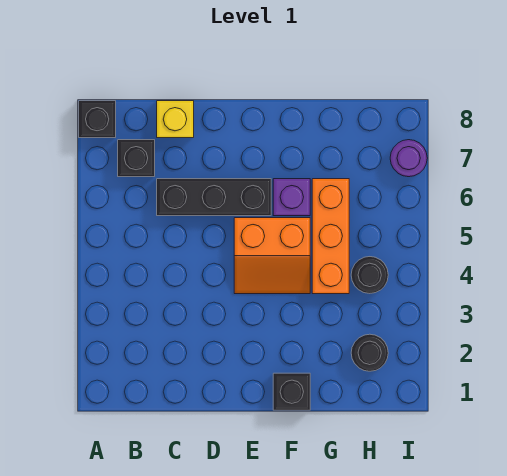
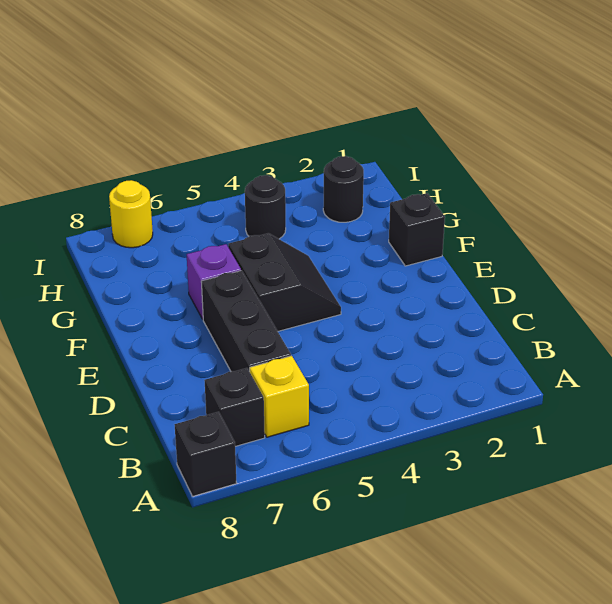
yellow brick C8 level 1 -> yellow brick B6 level 1
orange slope E4:F5 level 1 top 5 -> black slope E4:F5 level 1 top 5
orange brick G4:G6 level 1 -> none
purple round brick I7 level 1 -> yellow round brick I7 level 1

